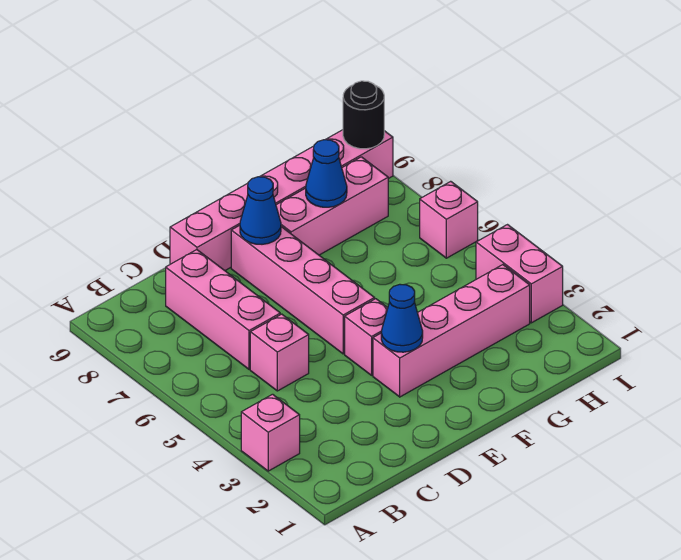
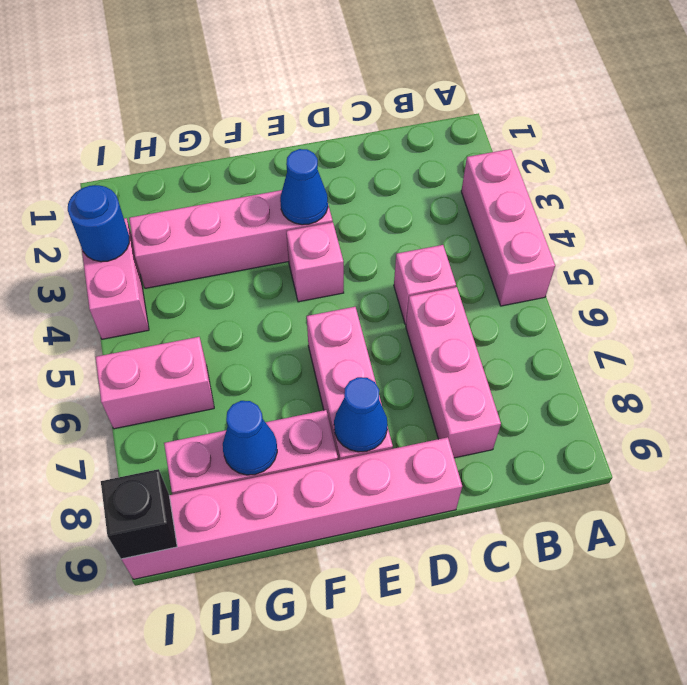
pink brick A3 level 1 -> pink brick A3:A5 level 1
pink brick E5:E8 level 1 -> pink brick E6:E8 level 1
none -> blue round brick I3 level 2
pink brick I6 level 1 -> pink brick H6:I6 level 1
black round brick I9 level 2 -> black brick I9 level 2

